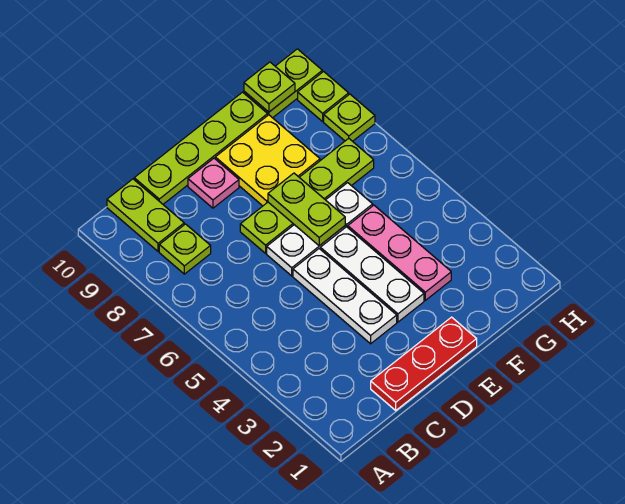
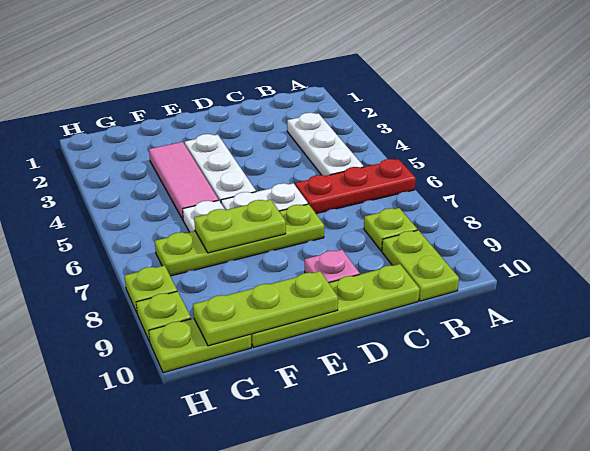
red plate C1:E1 level 1 -> red plate A6:C6 level 1
white plate D3:D5 level 1 -> white plate B3:B5 level 1
lime plate E6:E7 level 2 -> lime plate E7:F7 level 2
yellow plate E8:F9 level 1 -> none
pink plate F3:F5 level 1 -> pink tile F3:F5 level 1
lime plate G10 level 2 -> lime plate E10:G10 level 2

